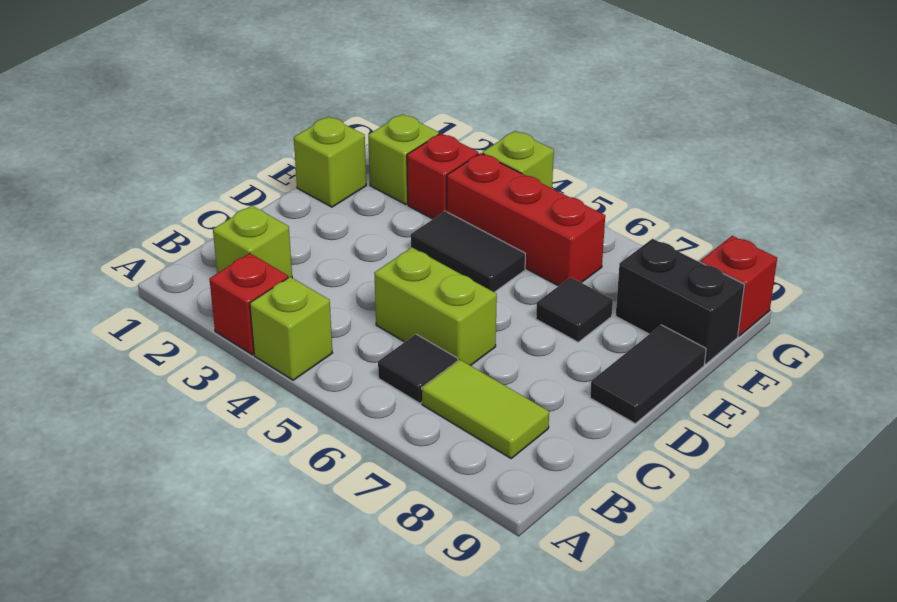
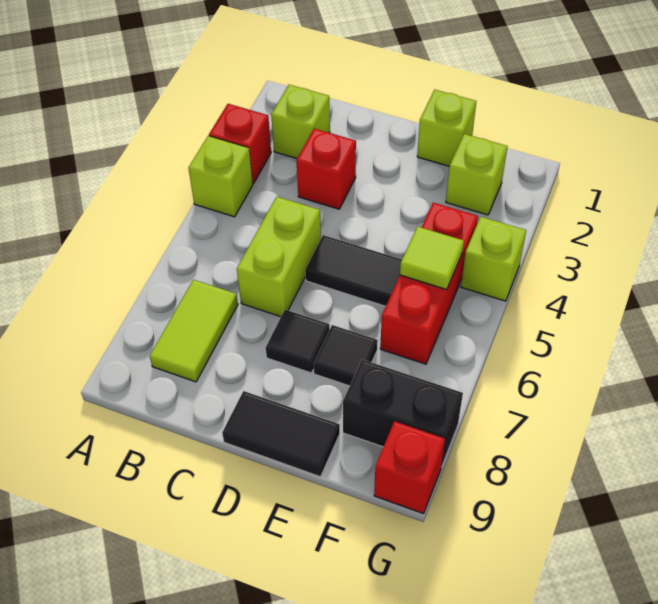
black tile B6 level 1 -> black tile D7 level 1
black tile E4:E5 level 1 -> black tile D5:E5 level 1
red brick F3 level 1 -> red brick C3 level 1
none -> lime tile F5 level 2
black brick F8:F9 level 1 -> black brick F8:G8 level 1

